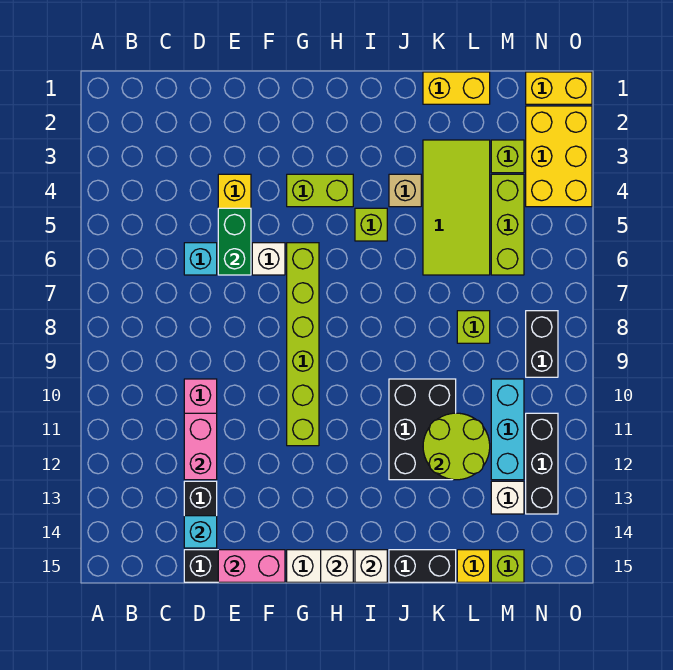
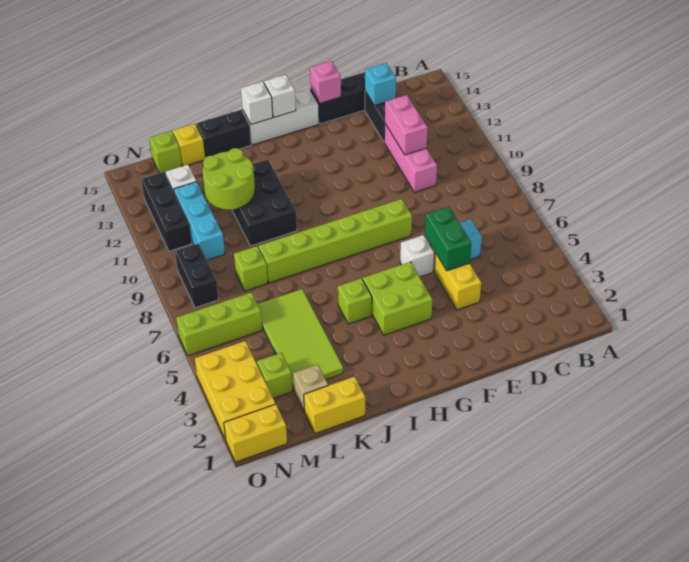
pink brick E15:F15 level 2 -> pink brick F15 level 2
lime brick G4:H4 level 1 -> lime brick G4:H5 level 1
lime brick G6:G11 level 1 -> lime brick F8:K8 level 1
tan brick J4 level 1 -> tan brick L2 level 1
lime brick M4:M6 level 1 -> lime brick M6:O6 level 1

